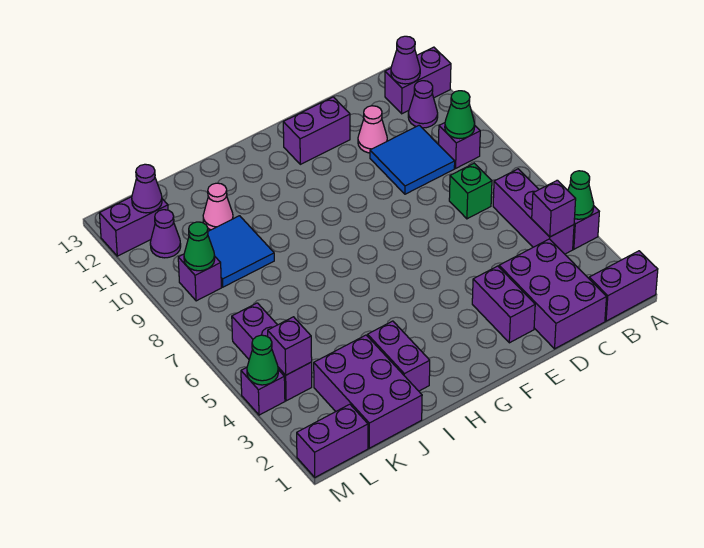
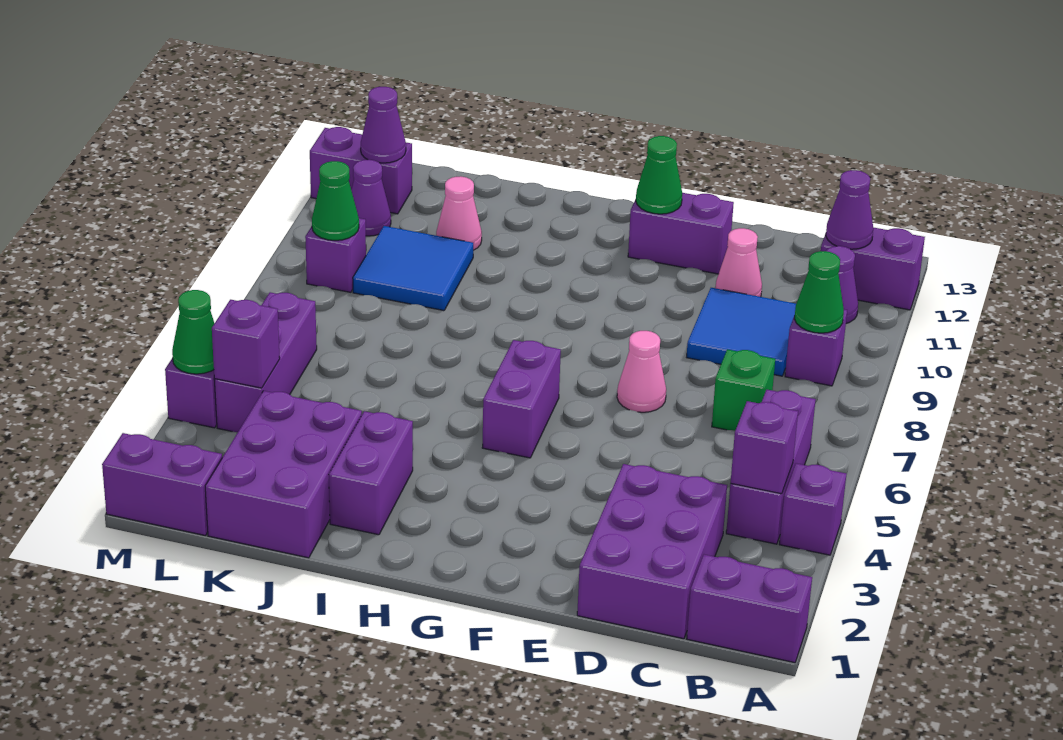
green cone A4 level 2 -> green cone F12 level 2
purple brick E2:E3 level 1 -> purple brick G5:G6 level 1
none -> pink cone E7 level 1

